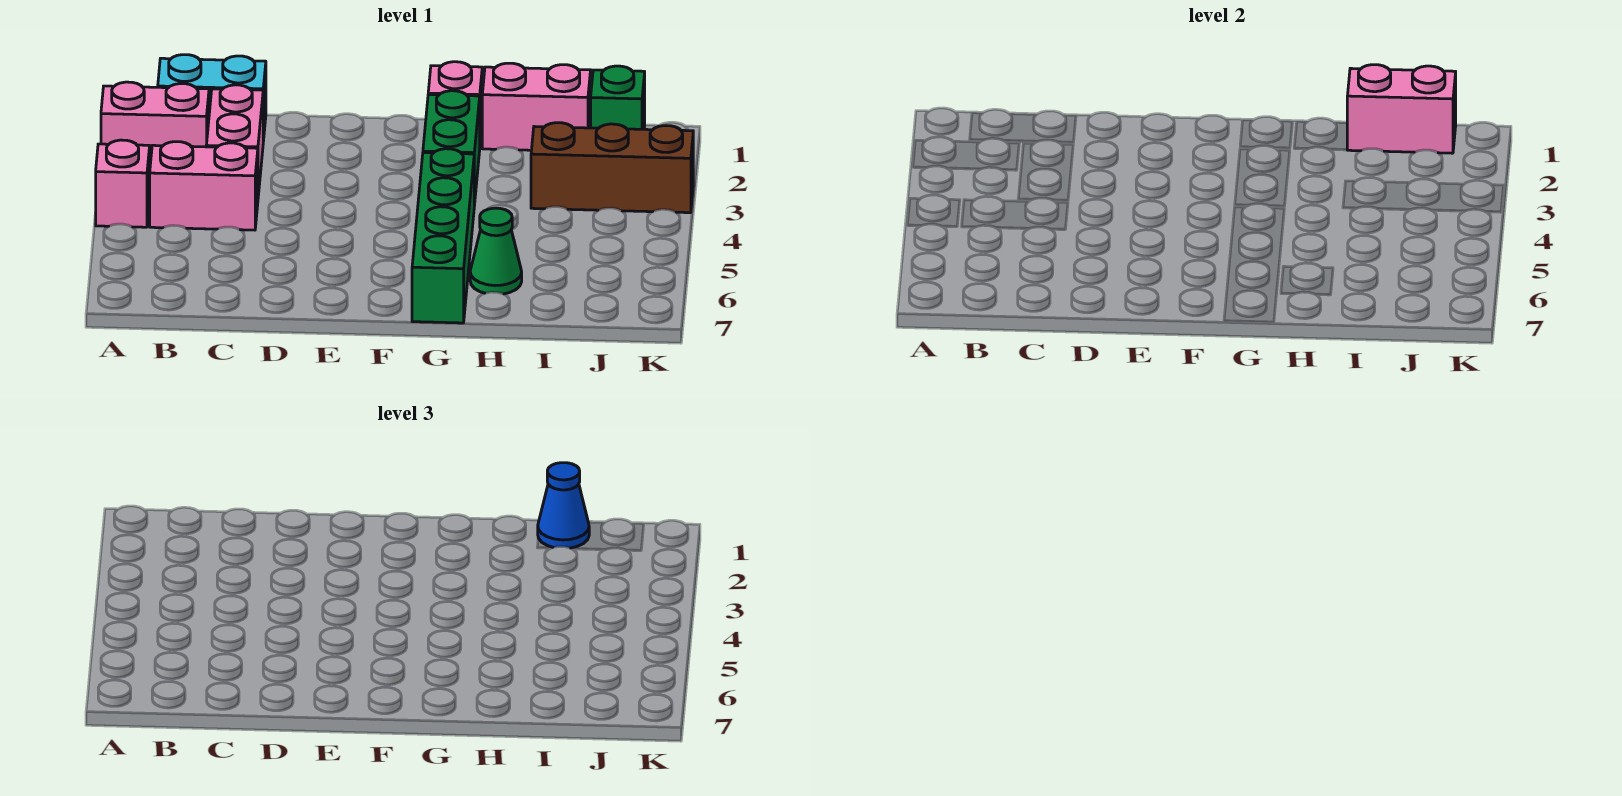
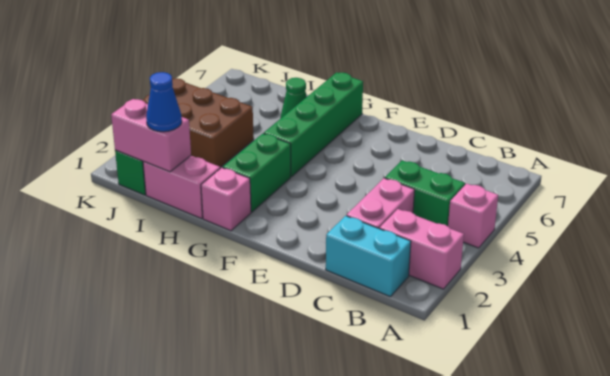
pink brick B4:C4 level 1 -> green brick B4:C4 level 1
brown brick I3:K3 level 1 -> brown brick I3:K4 level 1

